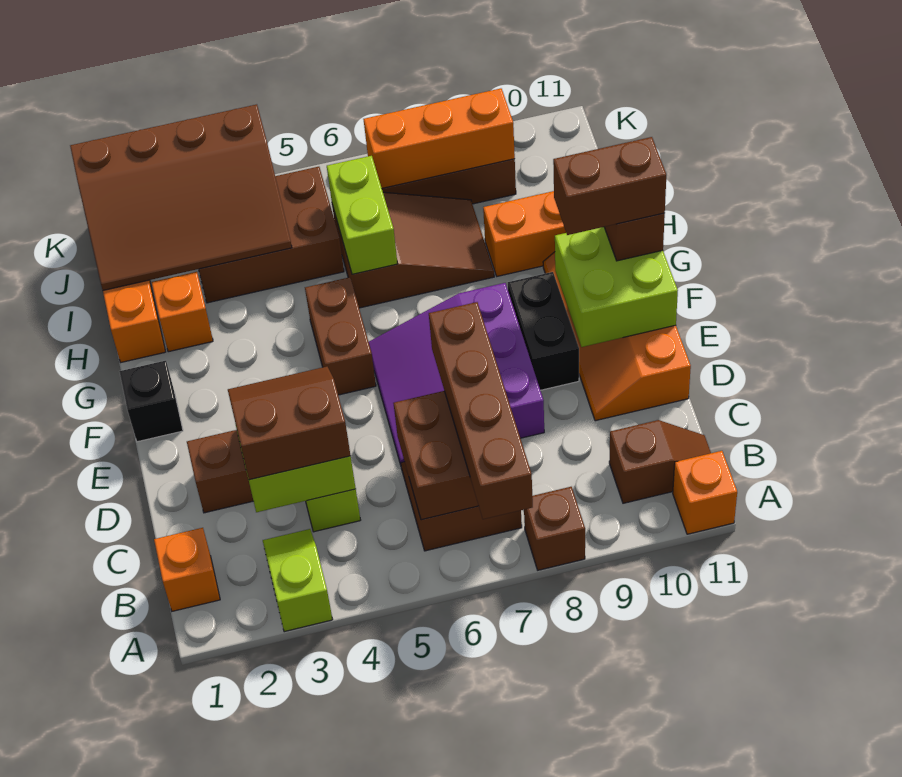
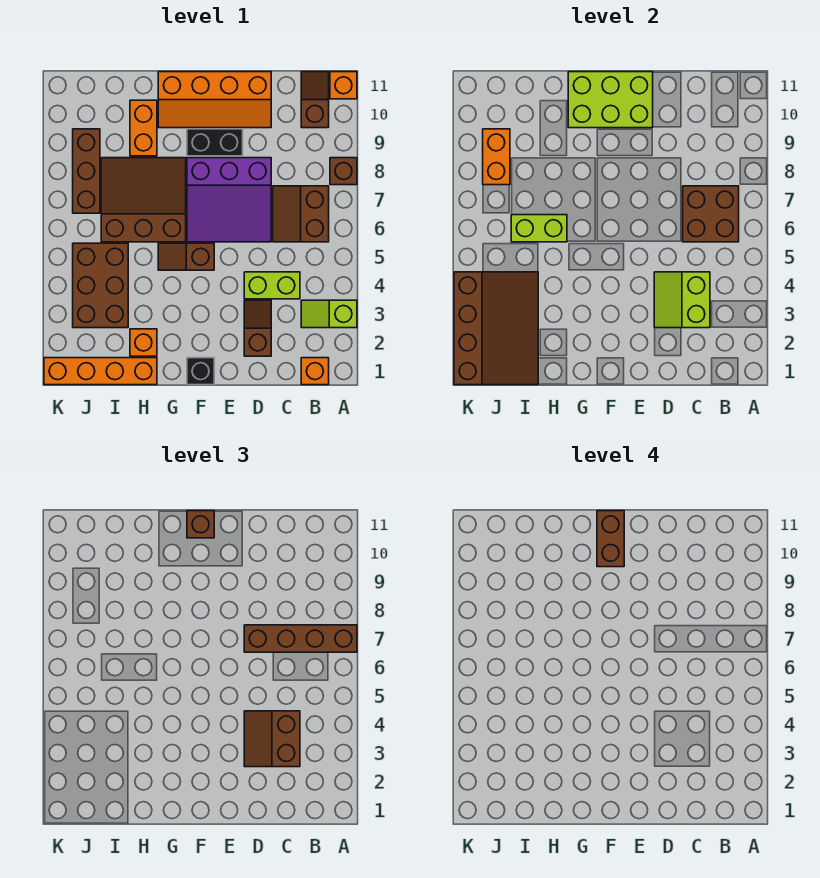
lime brick E10:F11 level 2 -> lime brick E10:G11 level 2
brown brick F5:G5 level 1 -> brown slope F5:G5 level 1 top F
brown slope H6:I8 level 1 top 6 -> brown slope G6:I8 level 1 top 6
orange brick J7:J9 level 2 -> orange brick J8:J9 level 2

